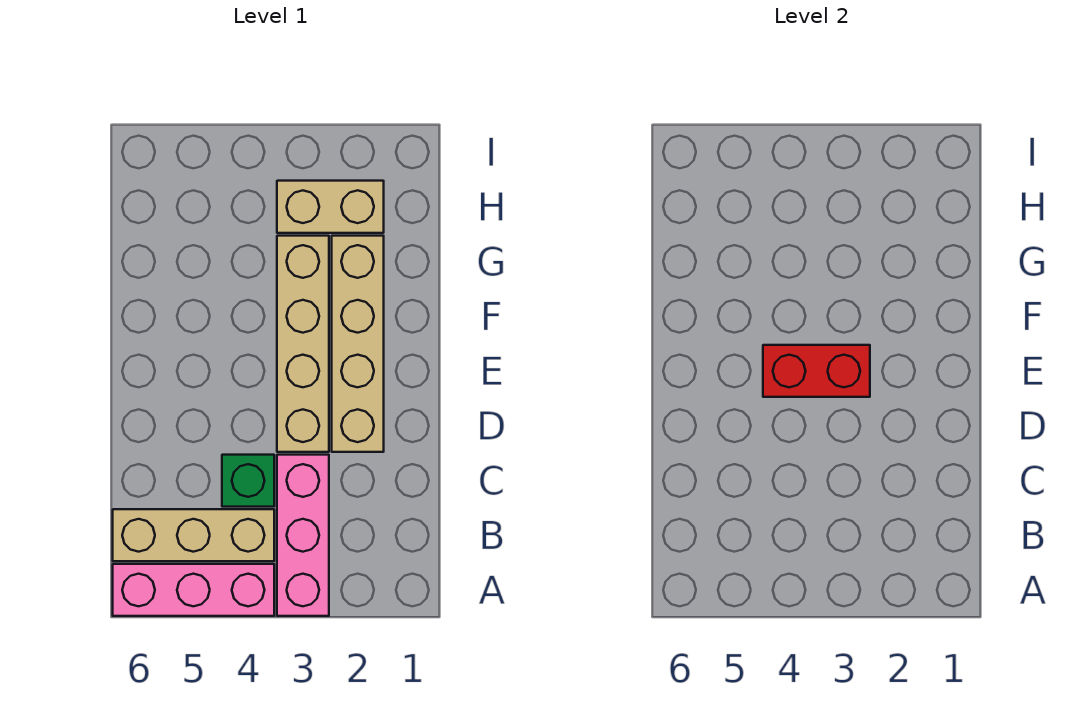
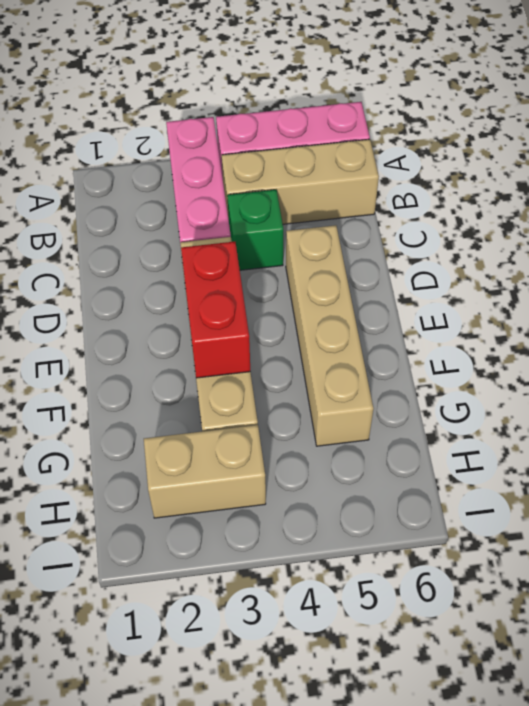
tan brick D2:G2 level 1 -> tan brick D5:G5 level 1
red brick E3:E4 level 2 -> red brick E3:F3 level 2

